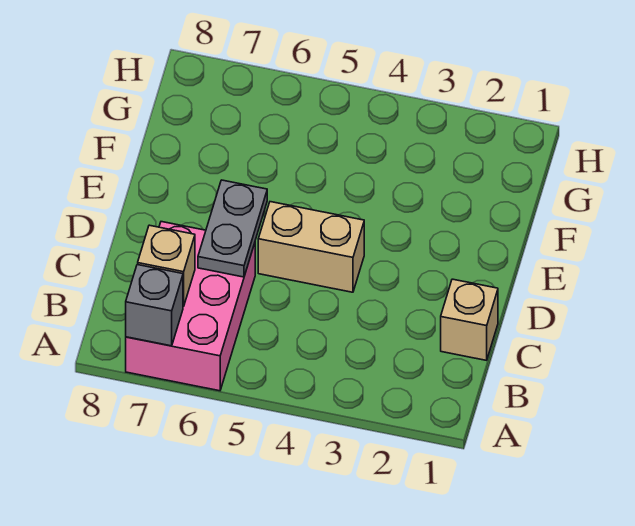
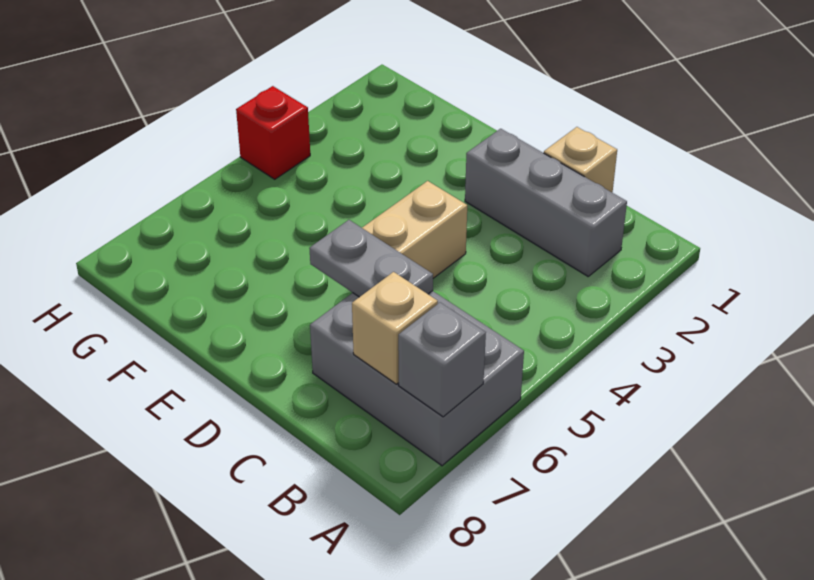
pink brick A6:C7 level 1 -> grey brick A6:C7 level 1
none -> grey brick B2:D2 level 1
none -> red brick H4 level 1

